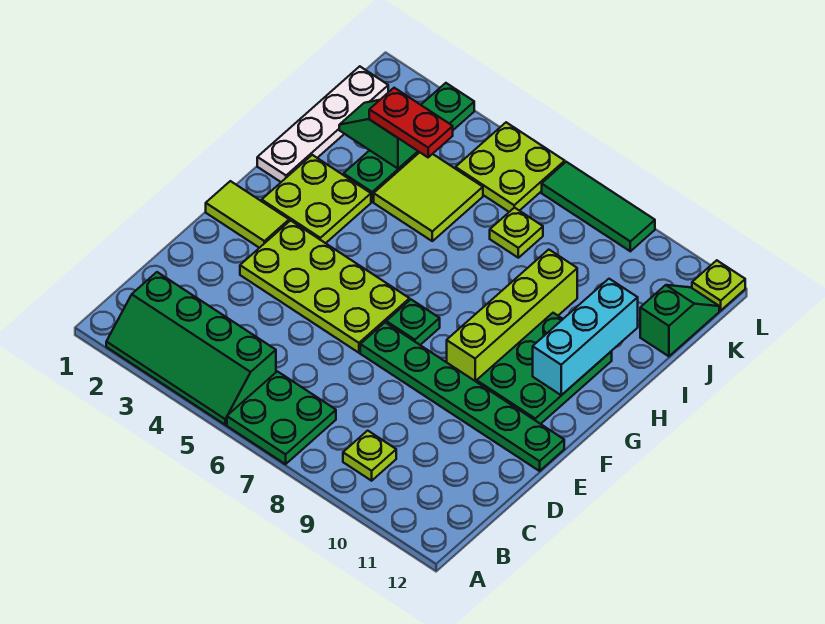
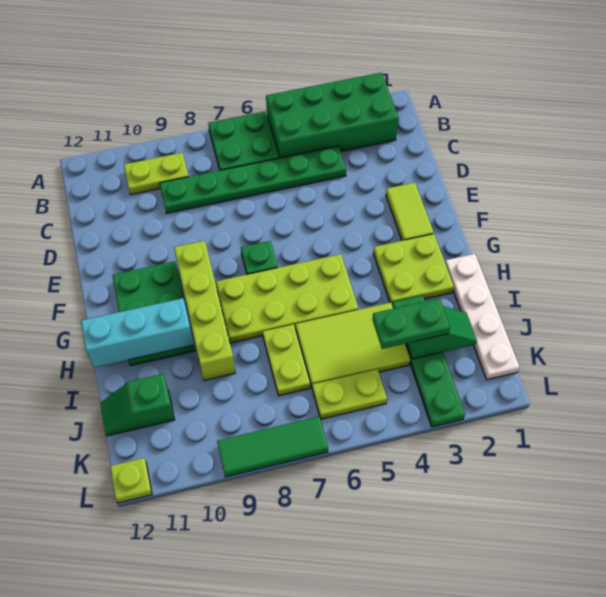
green slope A2:B5 level 1 top B -> green brick A2:B5 level 1
lime plate B9 level 1 -> lime plate B9:B10 level 1
lime plate E3:F6 level 1 -> lime plate G5:H8 level 1
green plate E7:E12 level 1 -> green plate C4:C9 level 1
lime tile F1:F2 level 1 -> lime tile E2:F2 level 1
cyan brick G11:I11 level 2 -> cyan brick H10:H12 level 2
lime tile I4:J5 level 1 -> lime tile I4:J6 level 1
red plate J3:J4 level 3 -> green plate J3:J4 level 3
lime plate J7 level 1 -> lime plate I7:J7 level 1
green slope J12:K12 level 1 top J -> green slope J11:J12 level 1 top 11
lime plate K5:L6 level 1 -> lime plate K5:K6 level 1

